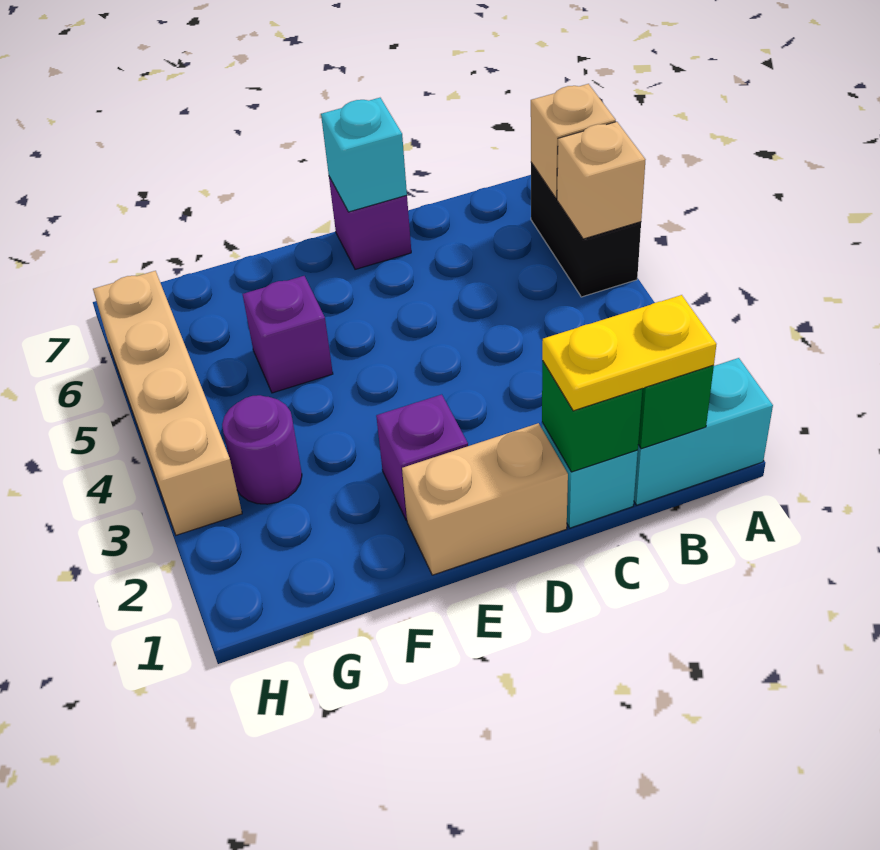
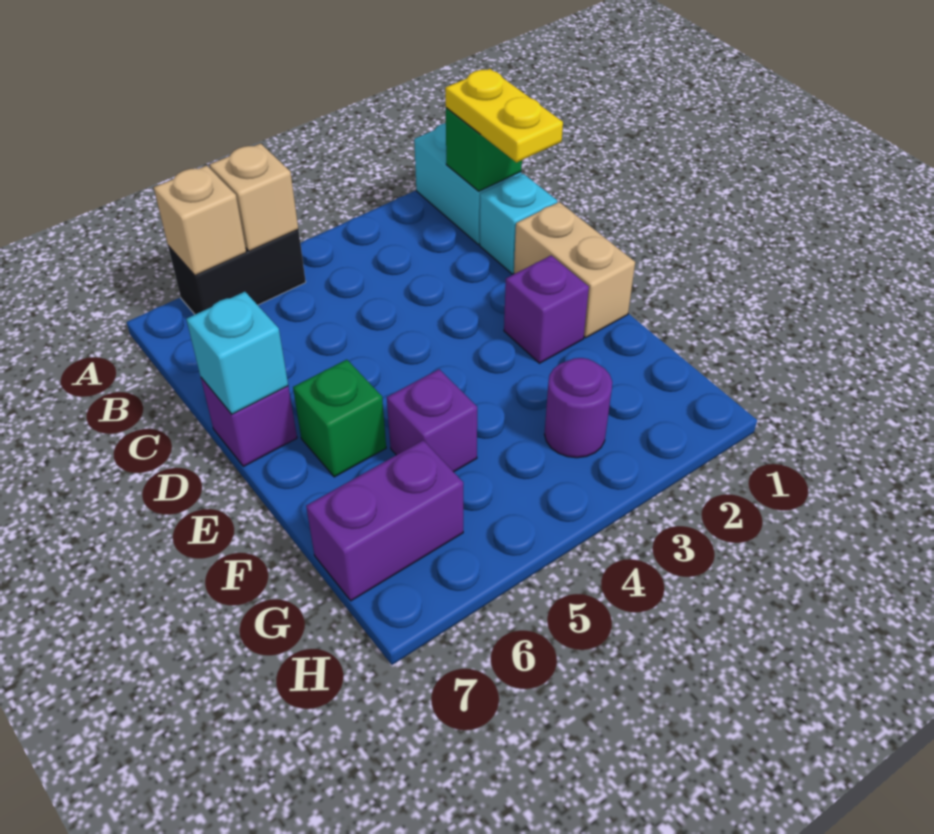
green brick C1 level 2 -> green brick E6 level 1
none -> purple brick G6:G7 level 1
tan brick H3:H6 level 1 -> none

